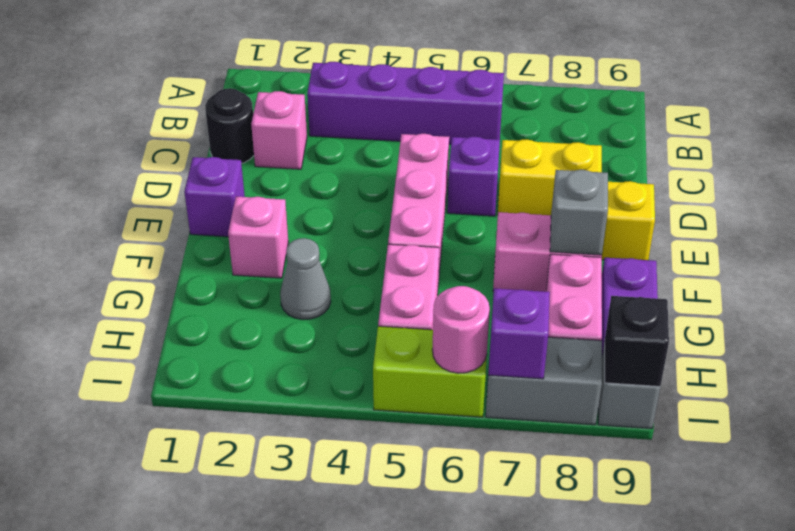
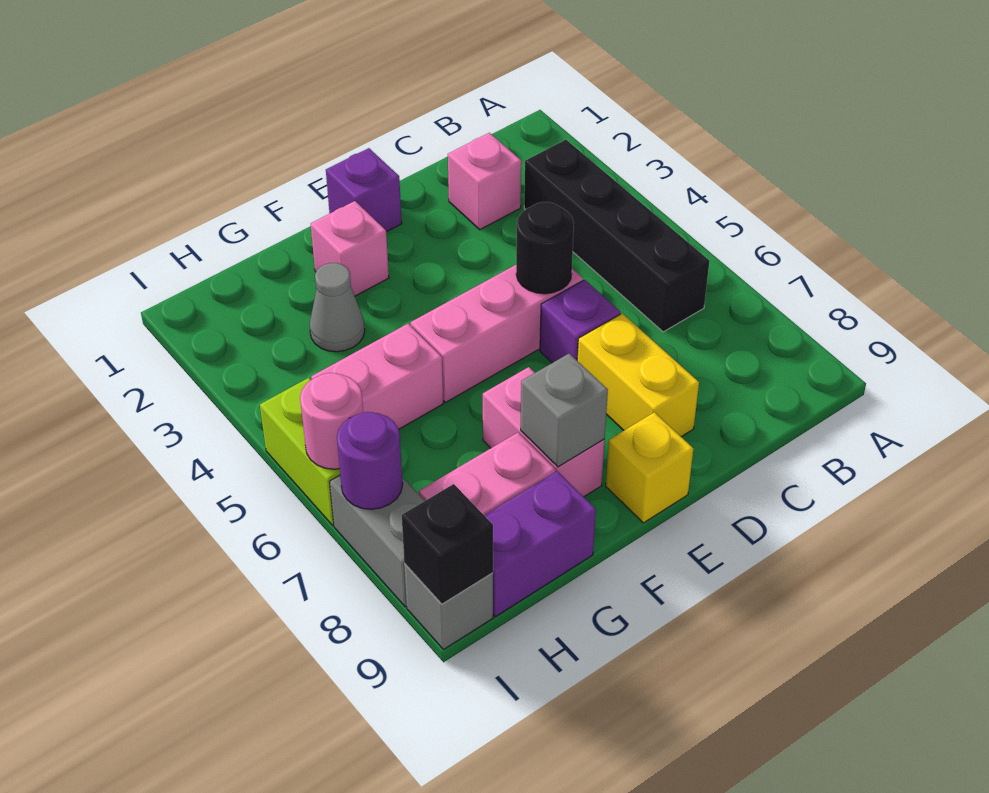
purple brick B3:B6 level 1 -> black brick B3:B6 level 1
black round brick C1 level 1 -> black round brick D5 level 2
purple brick I7 level 2 -> purple round brick I7 level 2

